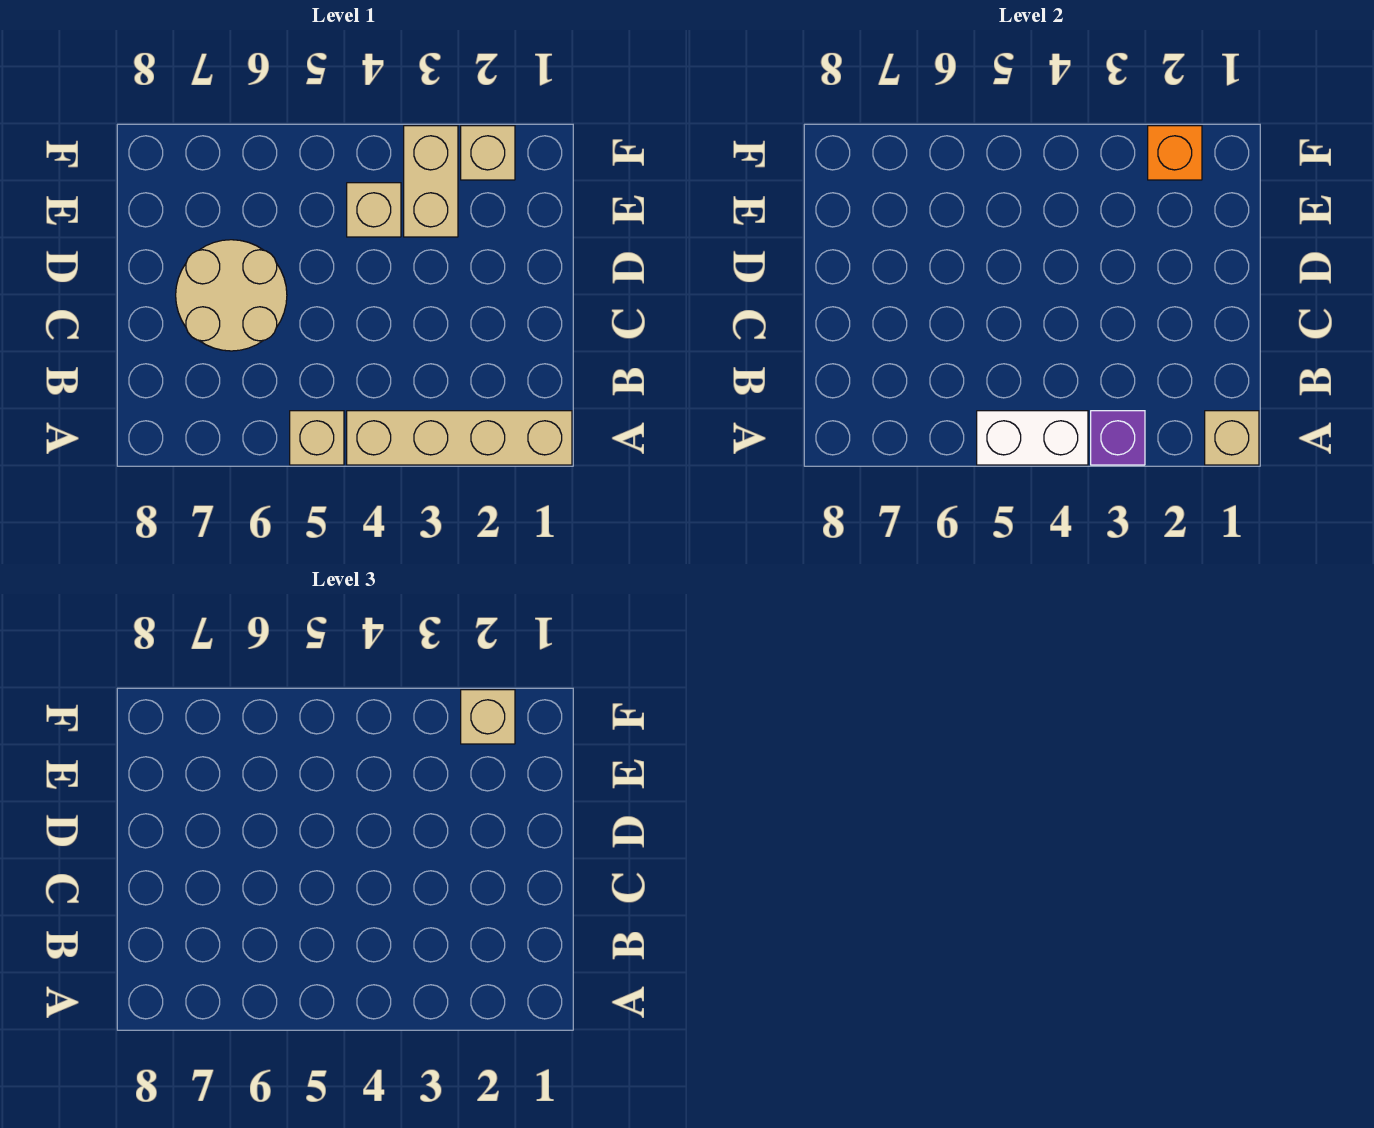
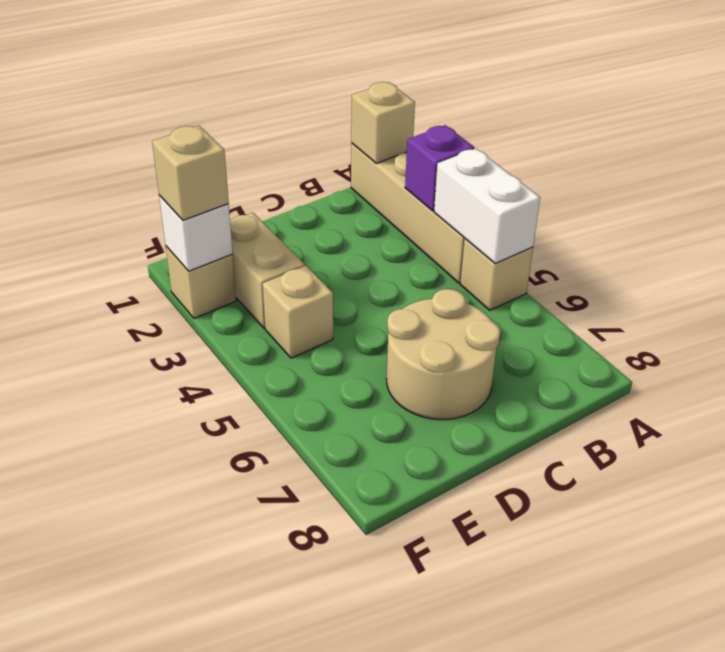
tan brick E3:F3 level 1 -> tan brick E2:E3 level 1
orange brick F2 level 2 -> white brick F2 level 2

